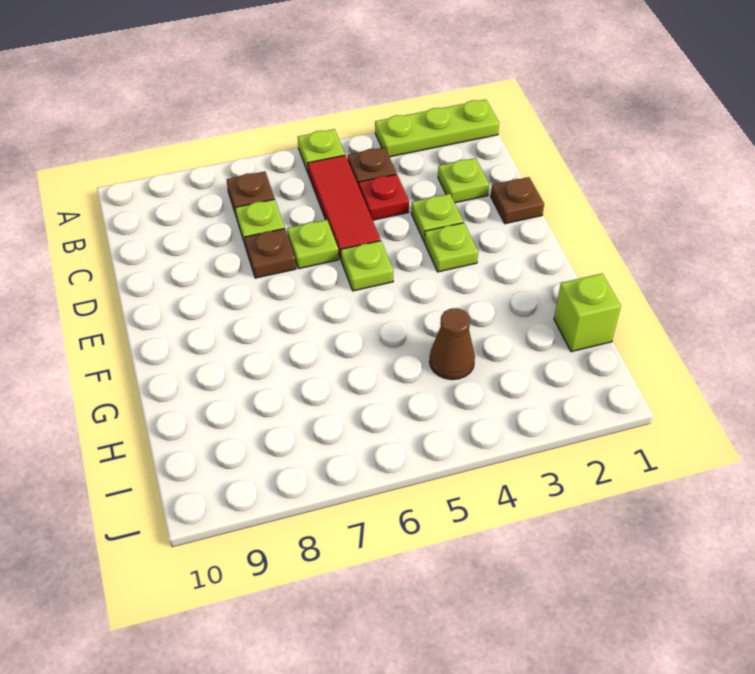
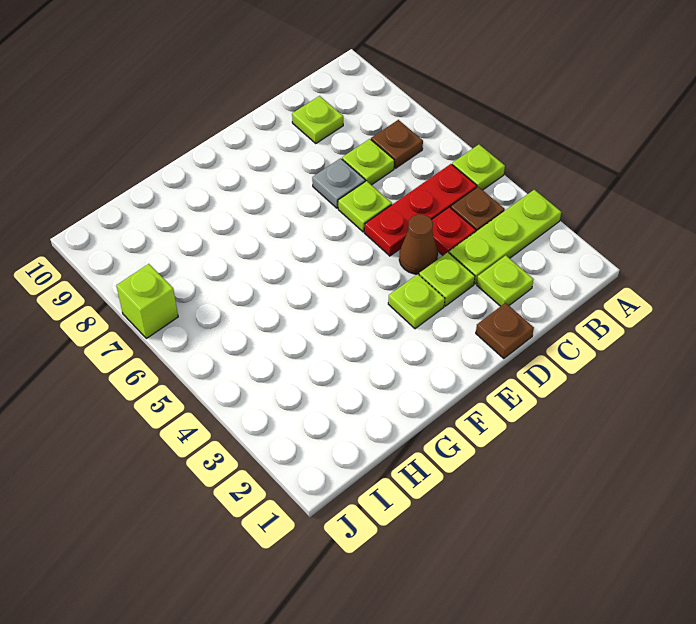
lime plate A1:A3 level 1 -> lime plate A3:C3 level 1
red tile B5:D5 level 1 -> red plate B5:D5 level 1
brown plate D7 level 1 -> grey plate D7 level 1
lime plate E5 level 1 -> lime plate C9 level 1
lime brick H1 level 1 -> lime brick J7 level 1
brown cone H4 level 1 -> brown cone D4 level 1

